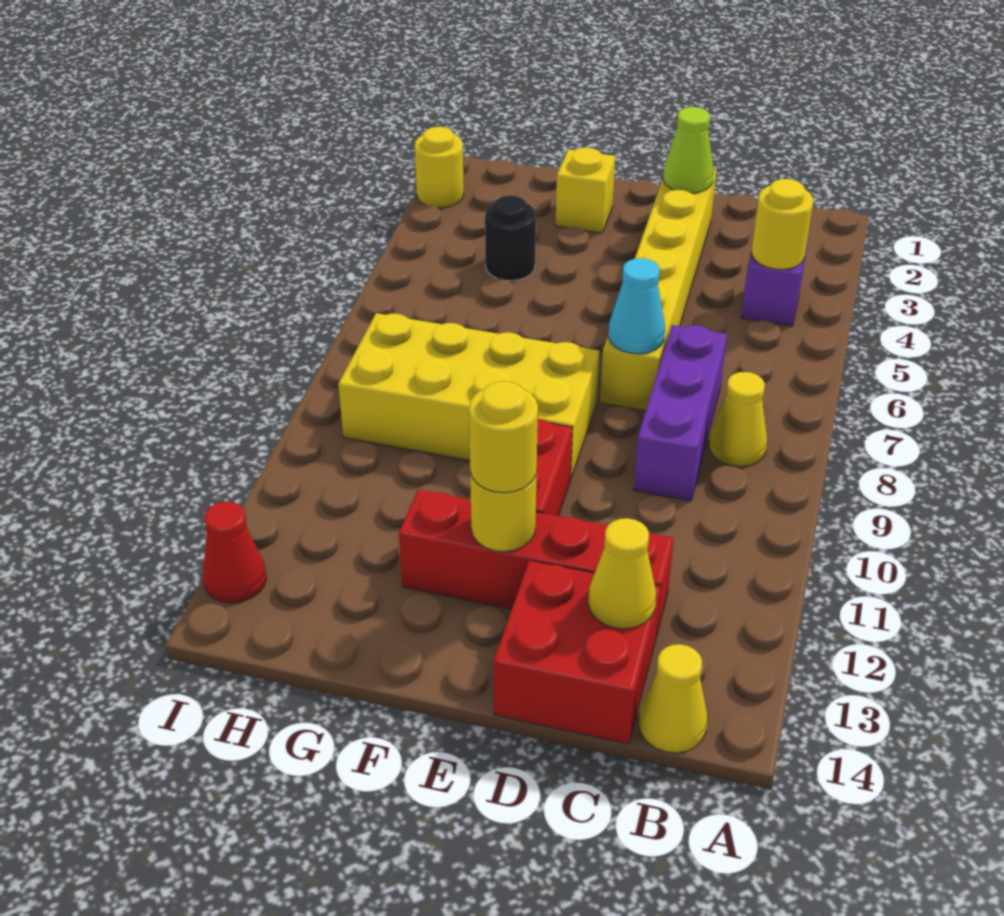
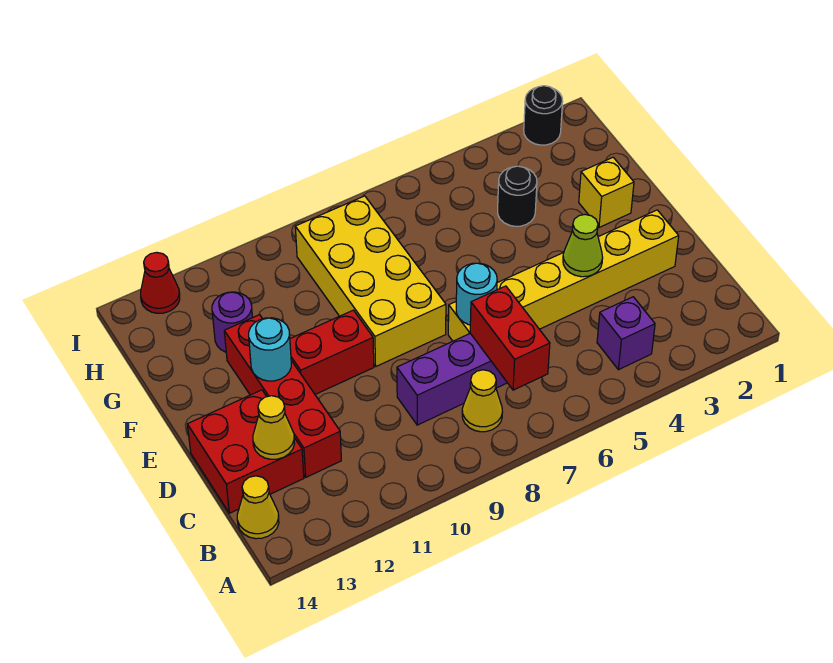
yellow round brick B4 level 2 -> none
none -> red brick B7:C7 level 2
lime cone D2 level 2 -> lime cone D4 level 2
cyan cone D7 level 2 -> cyan round brick D7 level 2
yellow round brick E12 level 2 -> cyan round brick E12 level 2
yellow round brick E12 level 3 -> none
none -> purple round brick G12 level 1
yellow round brick I2 level 1 -> black round brick I2 level 1

